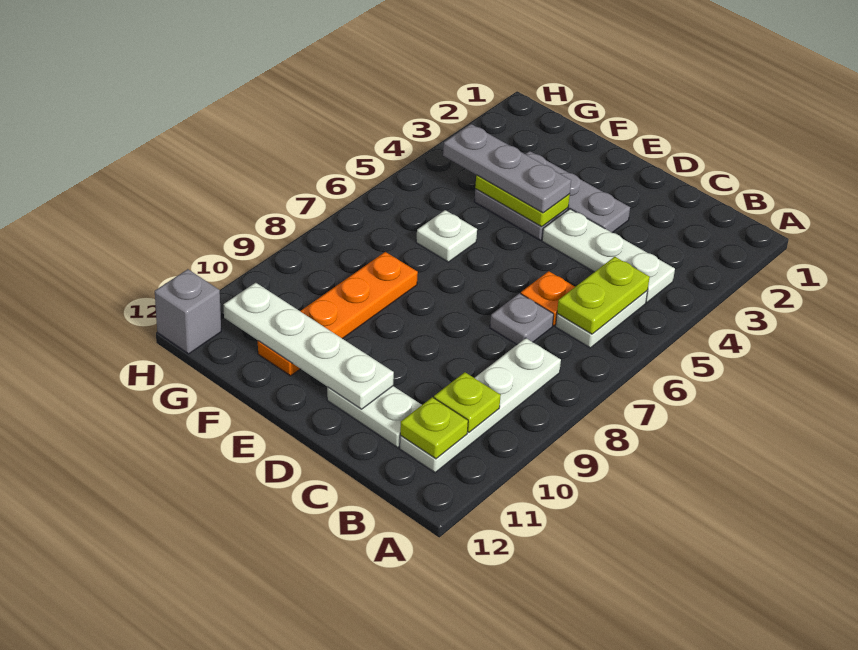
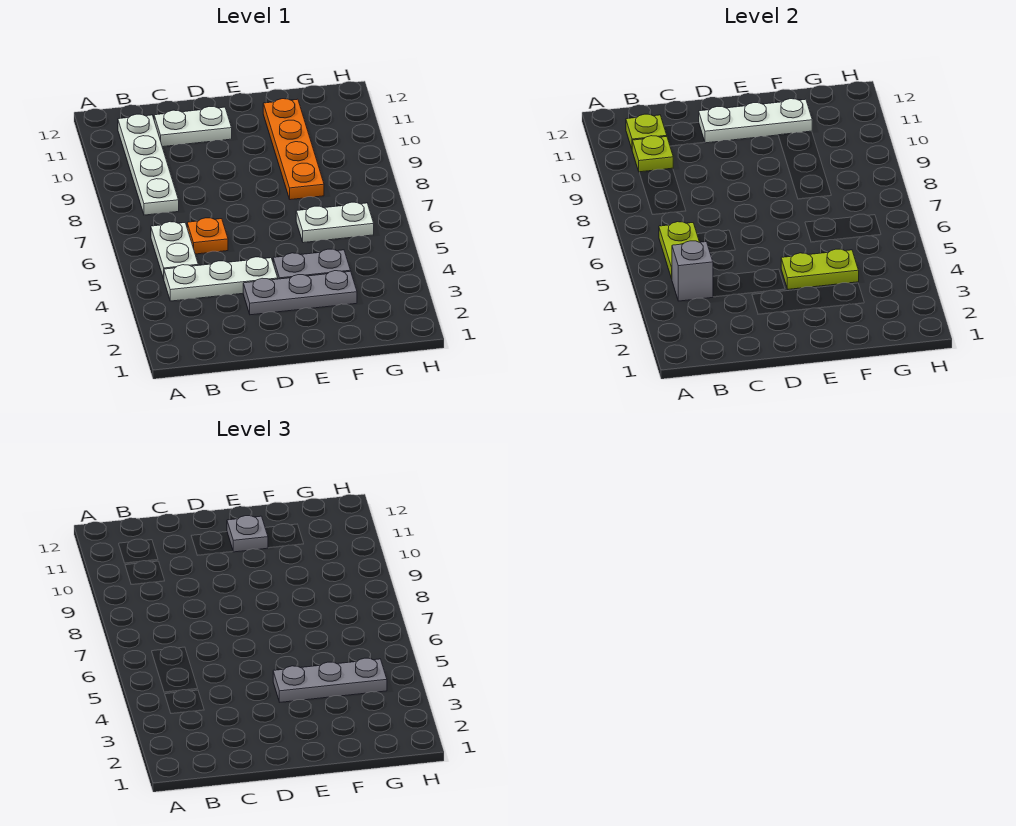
grey plate C7 level 1 -> grey plate E11 level 3
white plate D11:G11 level 2 -> white plate D11:F11 level 2
white plate F6 level 1 -> white plate F6:G6 level 1
grey brick H12 level 1 -> grey brick B4 level 2

